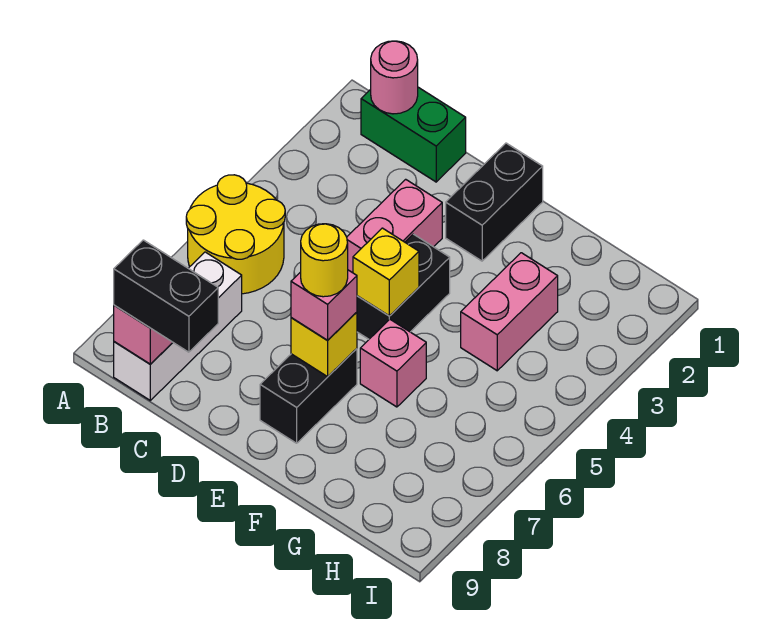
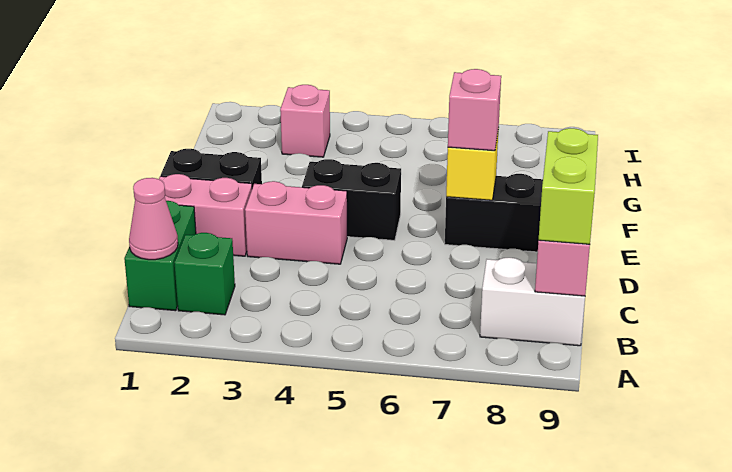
yellow round brick A5:B6 level 1 -> none
pink round brick B1 level 2 -> pink cone B1 level 2
none -> green brick B2 level 1
white brick B7:B9 level 1 -> white brick B8:B9 level 1
black brick B9:C9 level 3 -> lime brick B9:C9 level 3
yellow brick E5 level 2 -> none
yellow round brick E7 level 4 -> none
pink brick F6 level 1 -> pink brick H3 level 1
pink brick G3:G4 level 1 -> pink brick D1:D2 level 1

